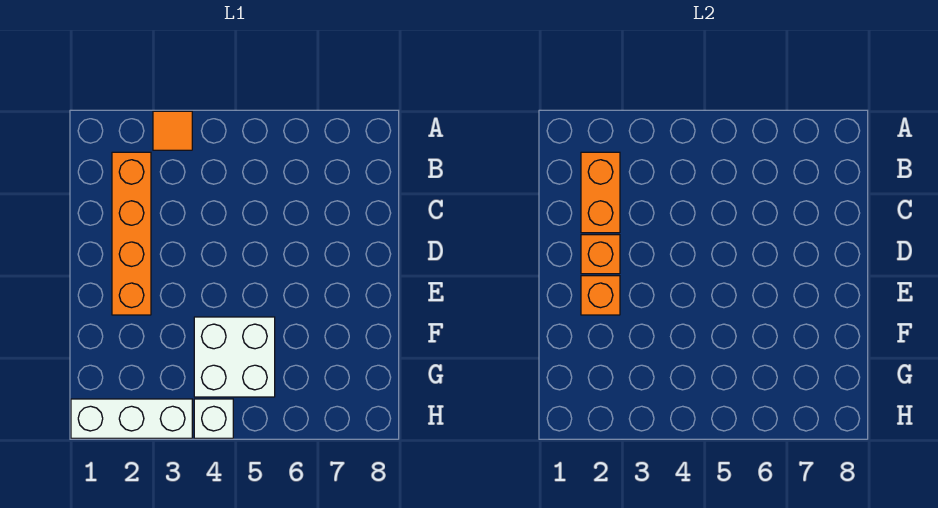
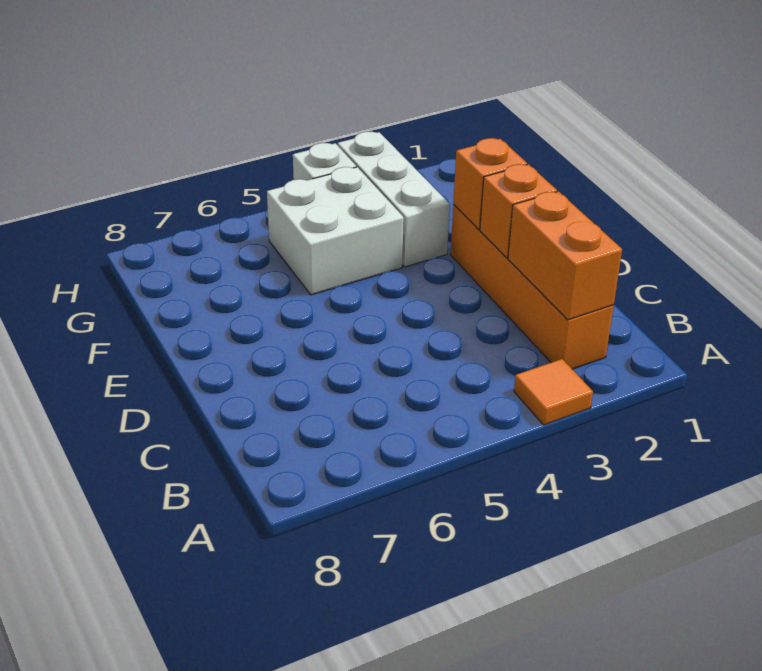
white brick H1:H3 level 1 -> white brick F3:H3 level 1

